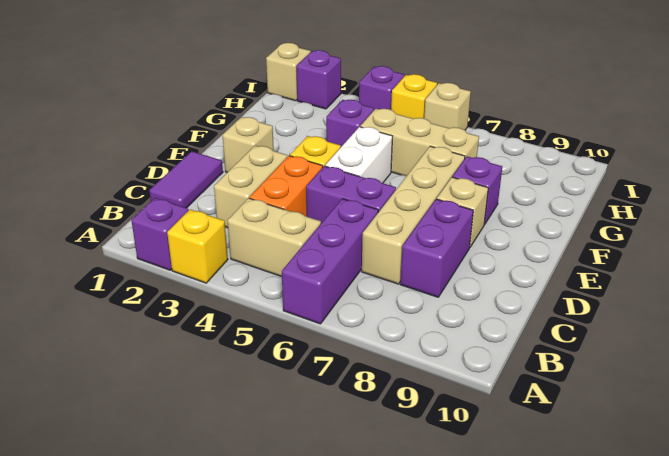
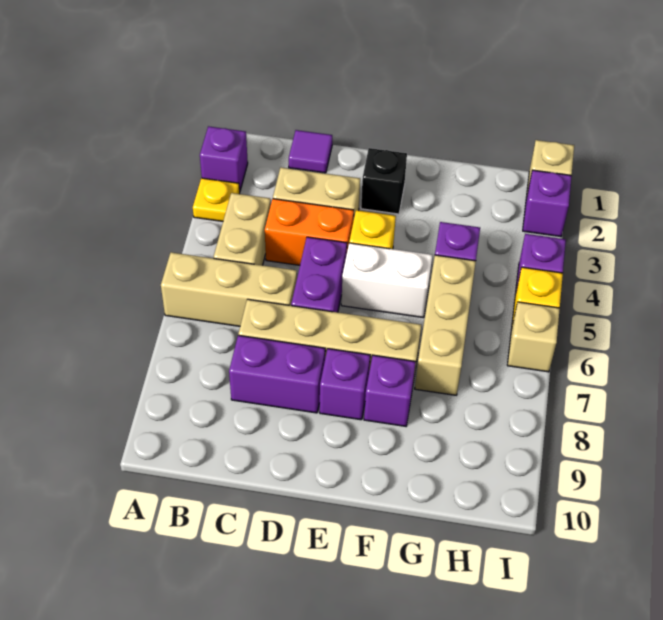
yellow brick A3 level 1 -> yellow plate A3 level 1
purple brick A6:C6 level 1 -> tan brick A6:C6 level 1
purple tile C1:D1 level 1 -> purple tile C1 level 1
tan brick E2 level 1 -> black brick E2 level 1
tan brick E8 level 1 -> purple brick E8 level 1

